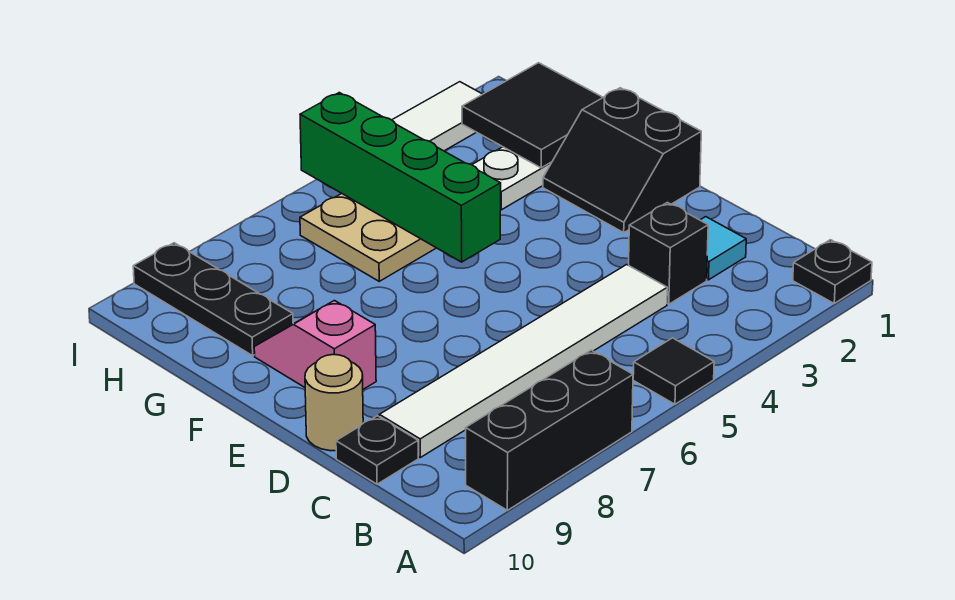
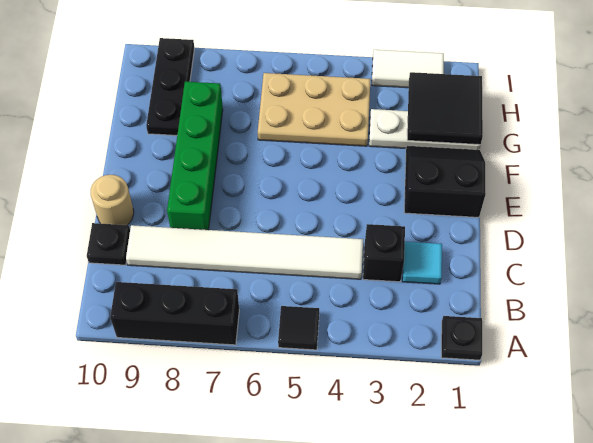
black slope E1:F2 level 1 top 1 -> black slope E1:F2 level 1 top E
pink slope E9:F9 level 1 top E -> none
green brick F5:I5 level 2 -> green brick D8:G8 level 1

